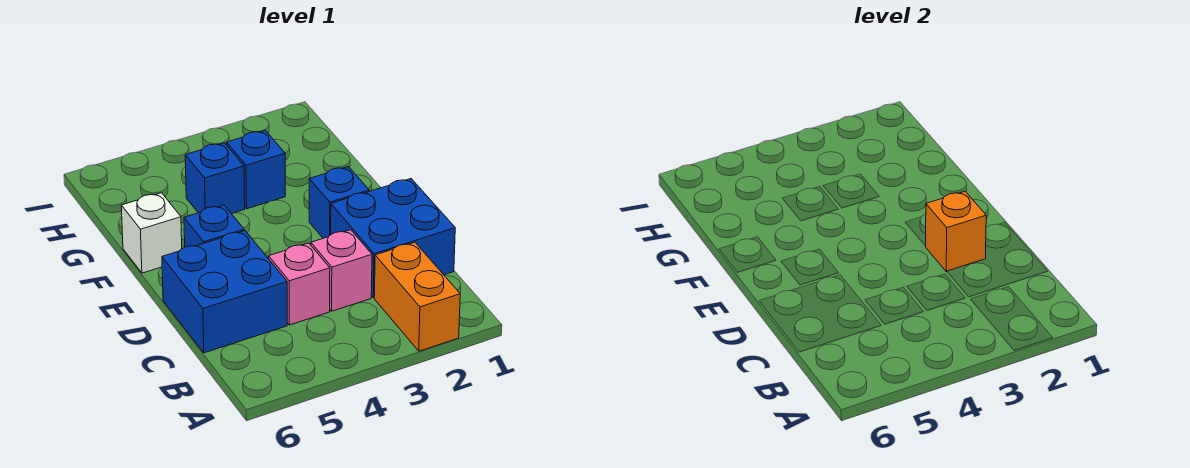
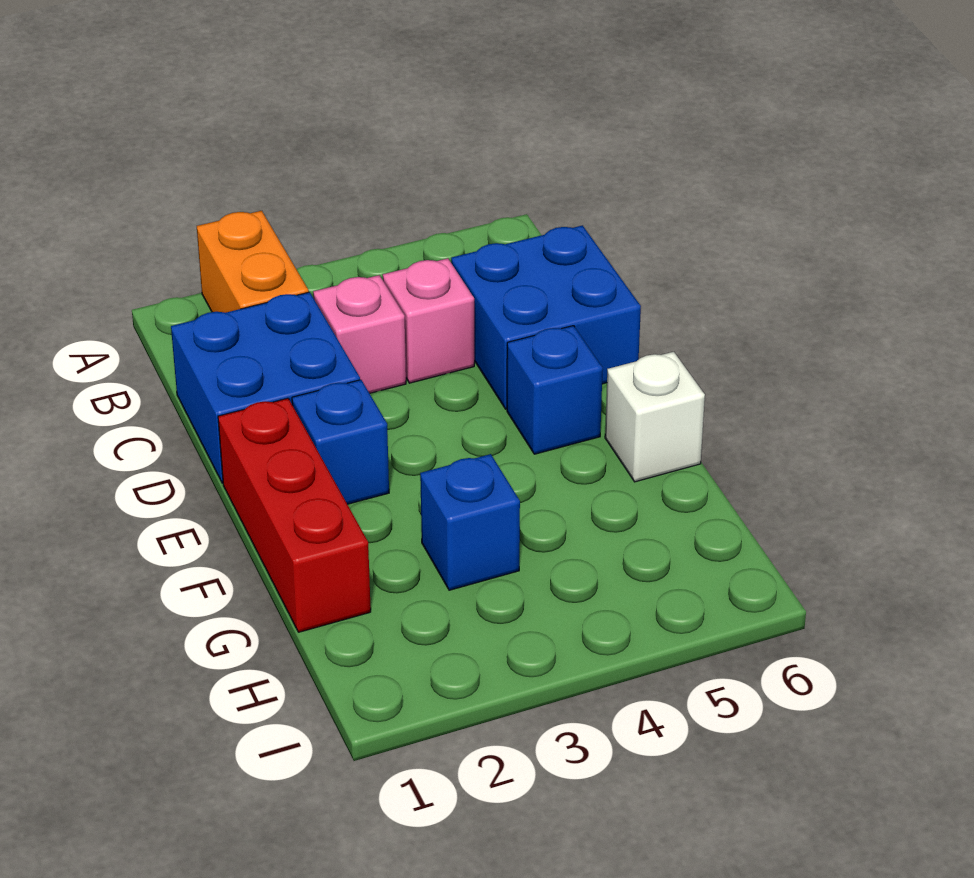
orange brick D2 level 2 -> none
none -> red brick E1:G1 level 1
blue brick G4 level 1 -> none

